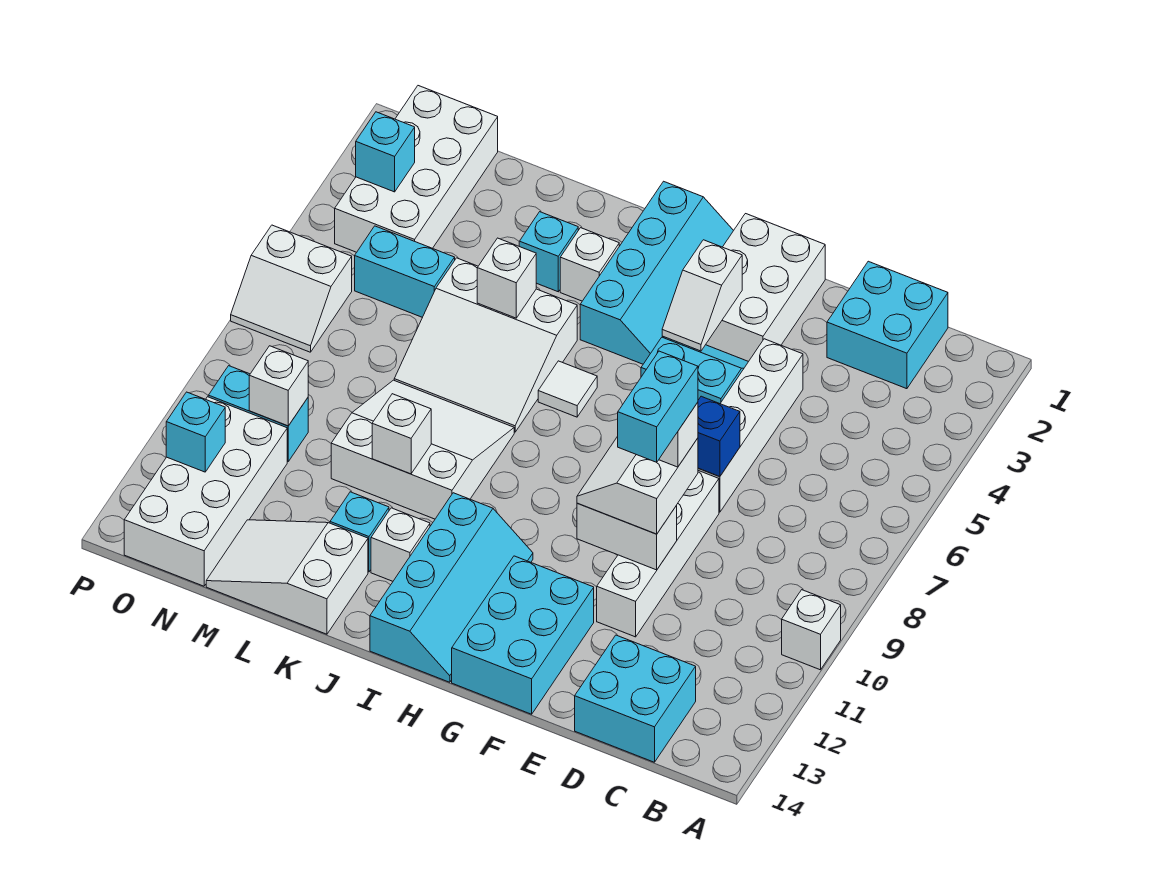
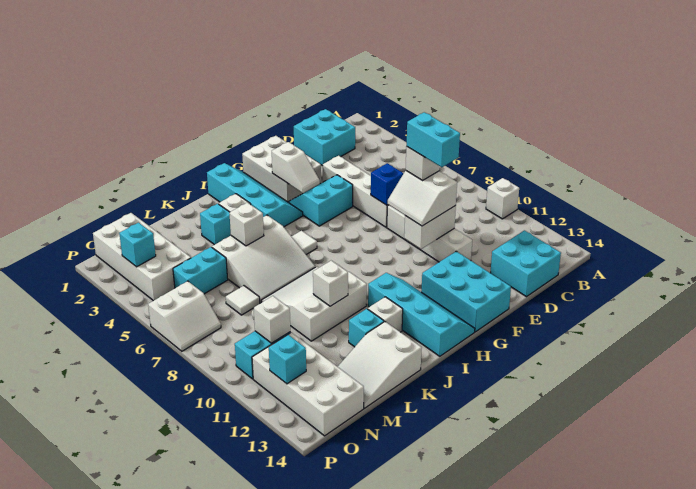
none -> white tile M7 level 1

